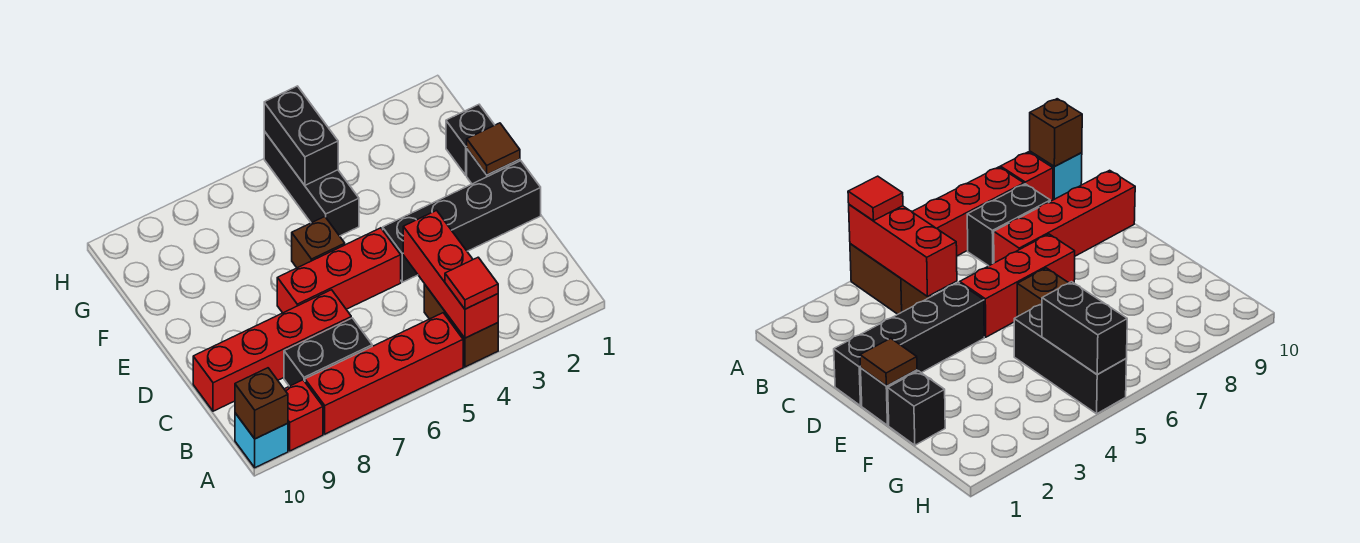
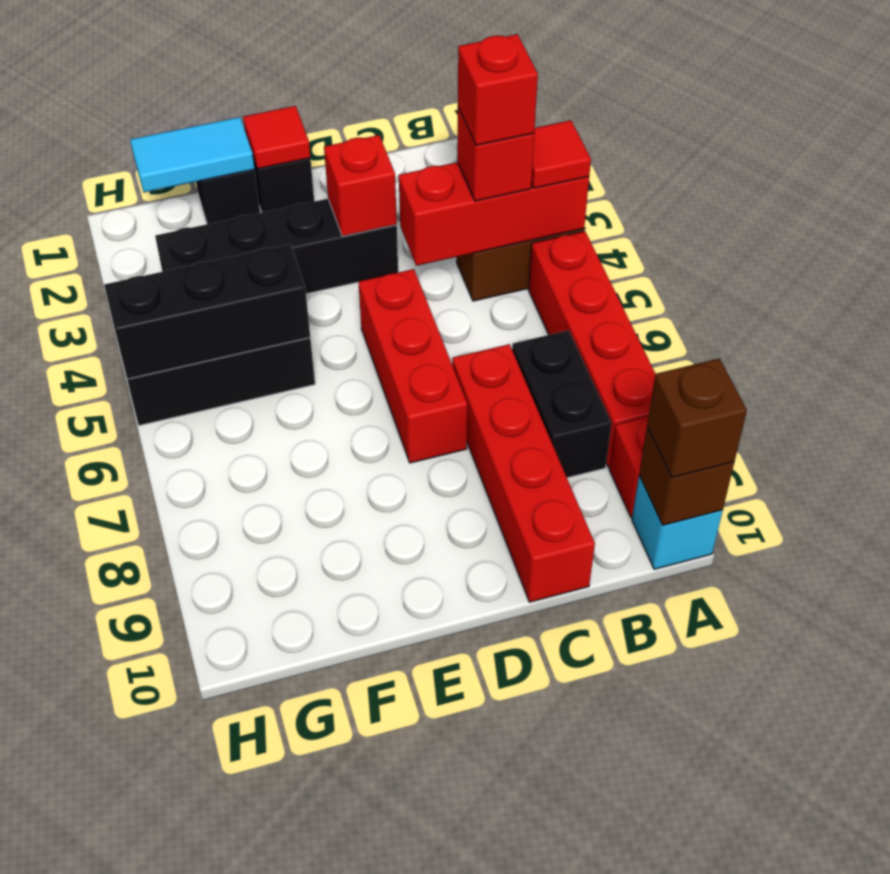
none -> red brick B4 level 3
none -> red brick B4 level 4
black brick D1:D4 level 1 -> black brick D3:G3 level 1
none -> red brick D3 level 2
brown tile E1 level 2 -> red tile E1 level 2
brown brick E6 level 1 -> brown brick A10 level 3
none -> cyan tile F1:G1 level 2
black brick G5:H5 level 2 -> black brick F5:H5 level 2

